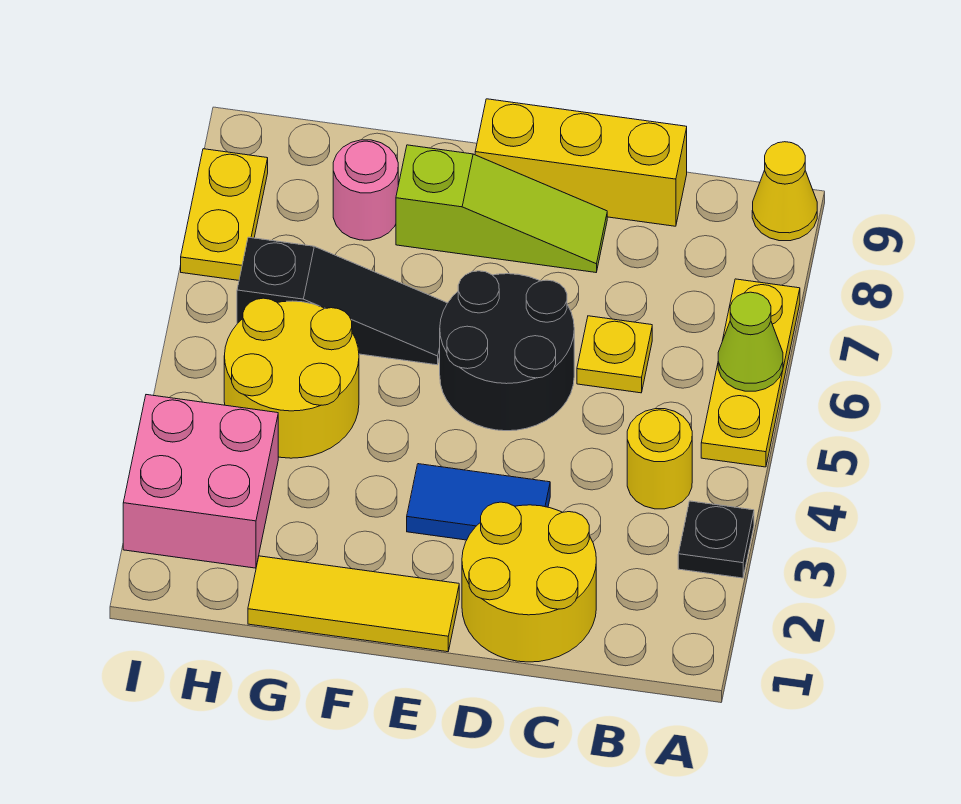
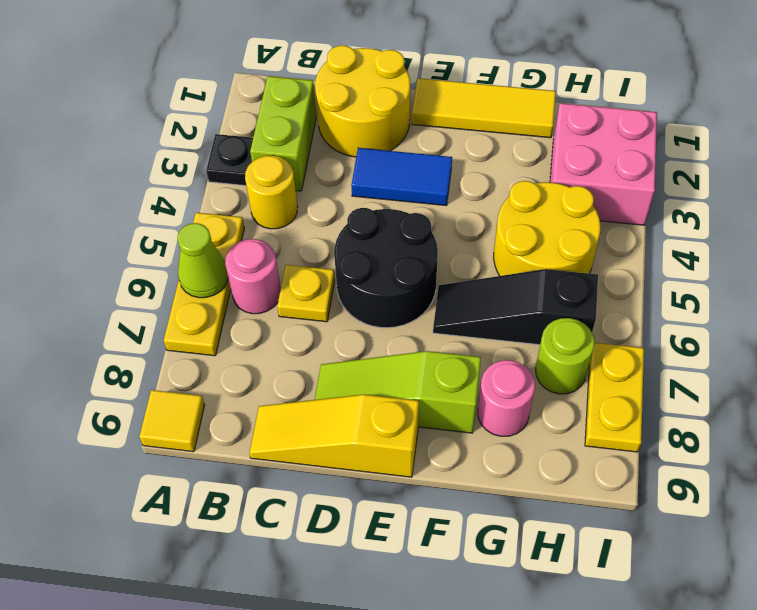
yellow cone A9 level 1 -> yellow tile A9 level 1
none -> lime brick B2:B3 level 1
none -> pink round brick B6 level 1
yellow brick C9:E9 level 1 -> yellow slope C9:E9 level 1 top E
none -> lime round brick H7 level 1

